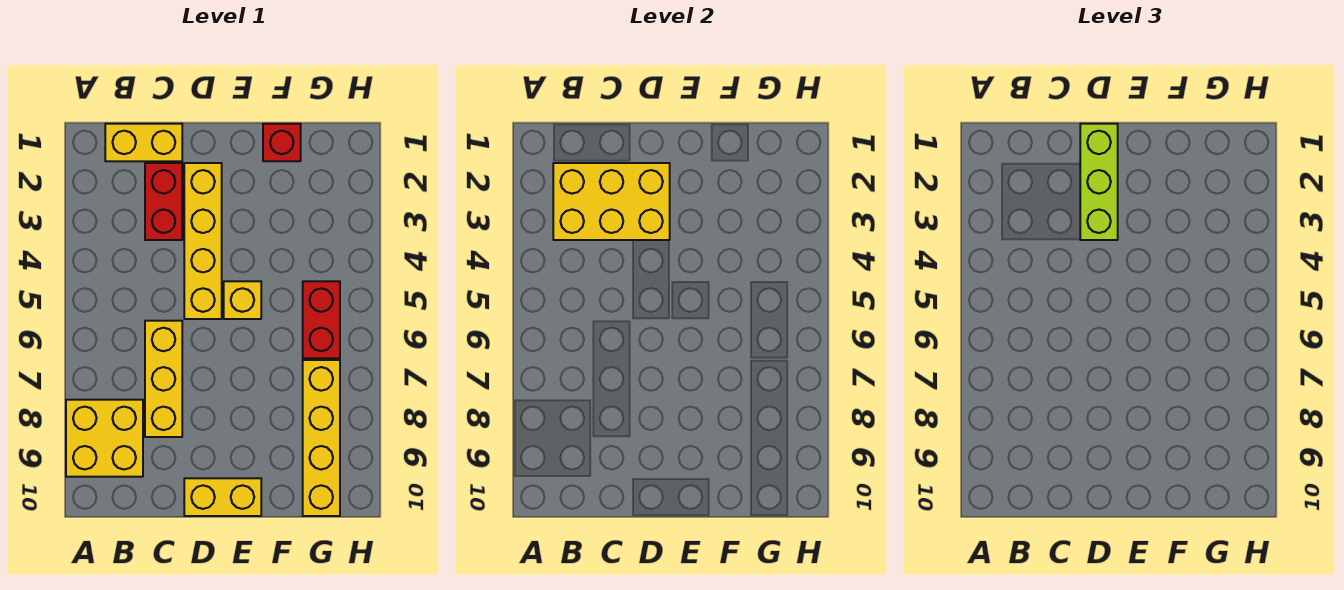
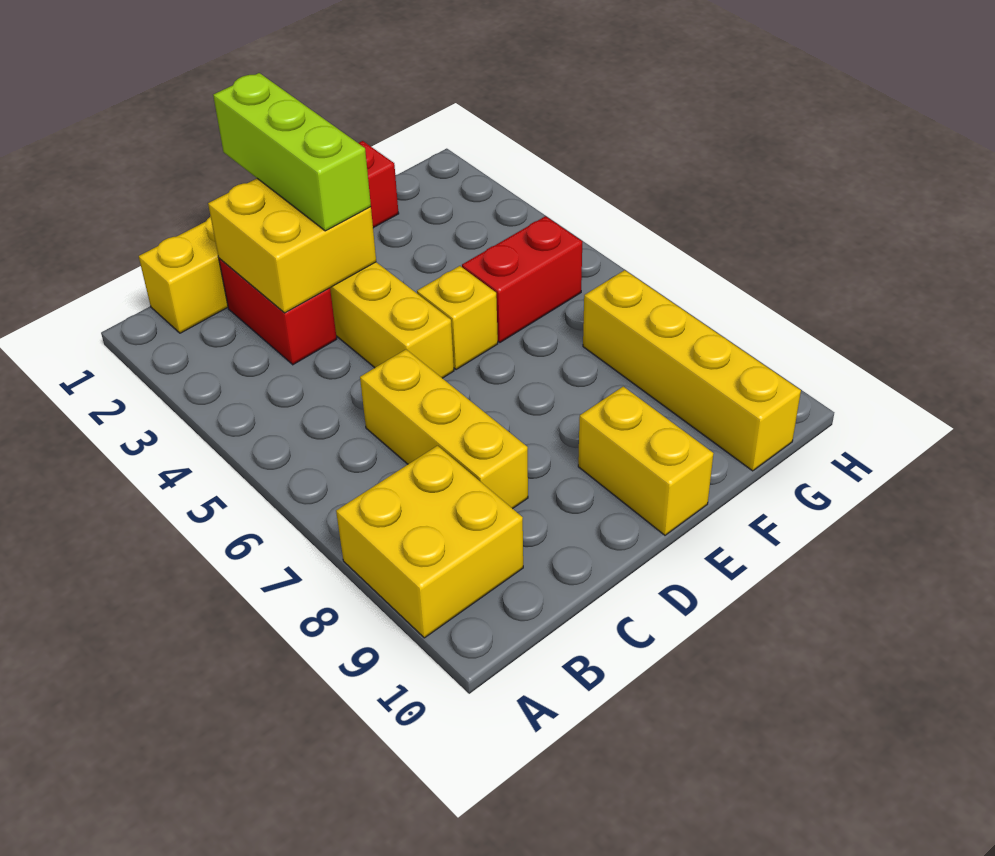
yellow brick B2:D3 level 2 -> yellow brick C2:D3 level 2
yellow brick D10:E10 level 1 -> yellow brick E9:E10 level 1
red brick G5:G6 level 1 -> red brick F5:G5 level 1

